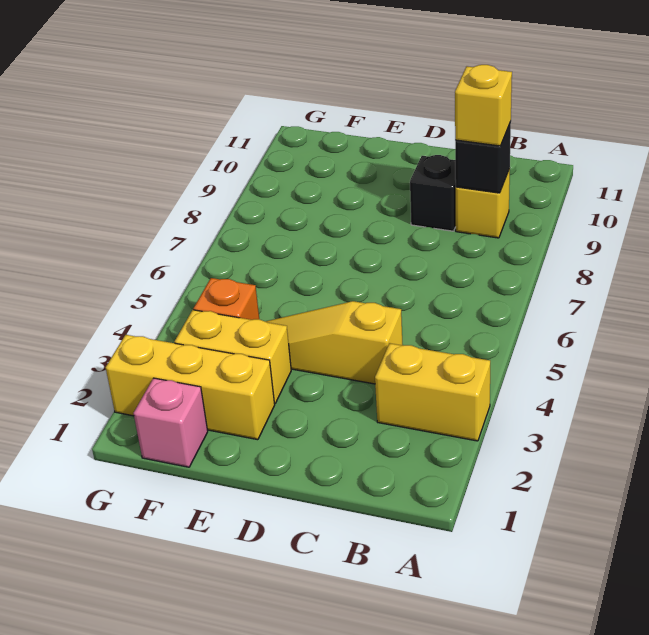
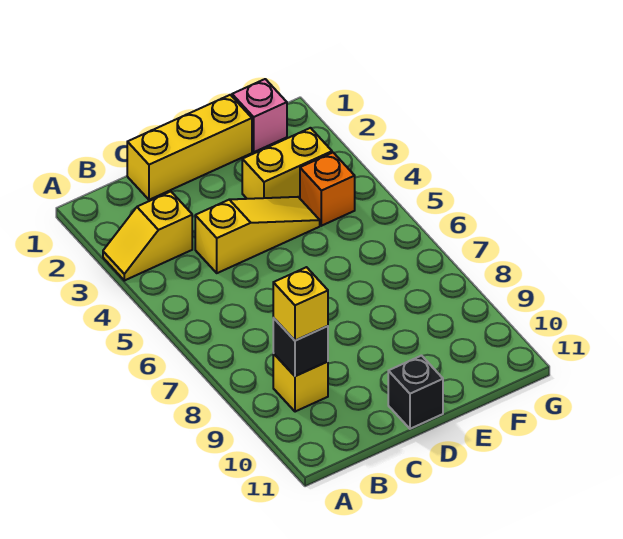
yellow brick A3:B3 level 1 -> yellow slope A3:B3 level 1 top B
black brick C9 level 1 -> black brick D11 level 1
yellow brick E2:G2 level 1 -> yellow brick C1:E1 level 1

